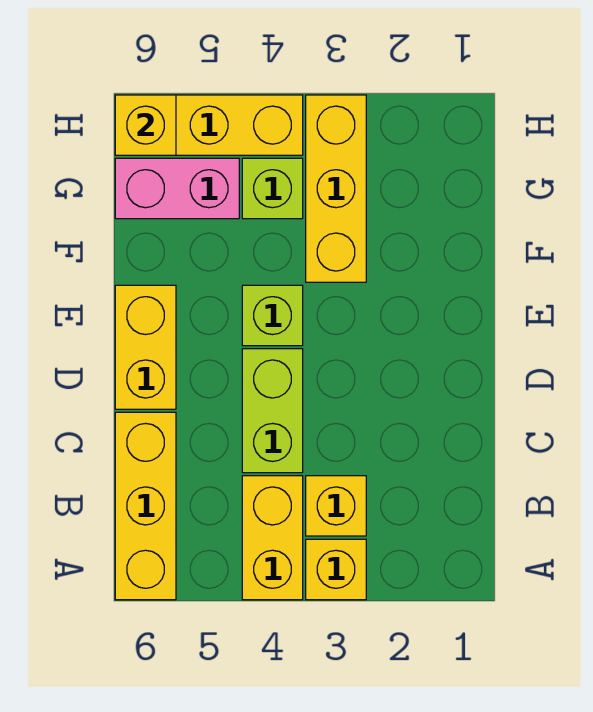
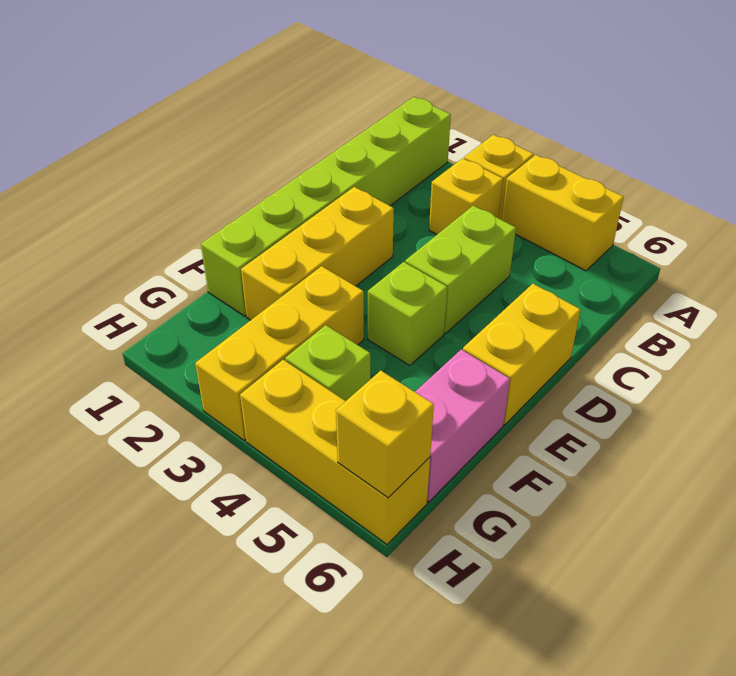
none -> lime brick A1:F1 level 1
yellow brick A4:B4 level 1 -> yellow brick A4:A5 level 1
yellow brick A6:C6 level 1 -> yellow brick D2:F2 level 1
pink brick G5:G6 level 1 -> pink brick F6:G6 level 1

